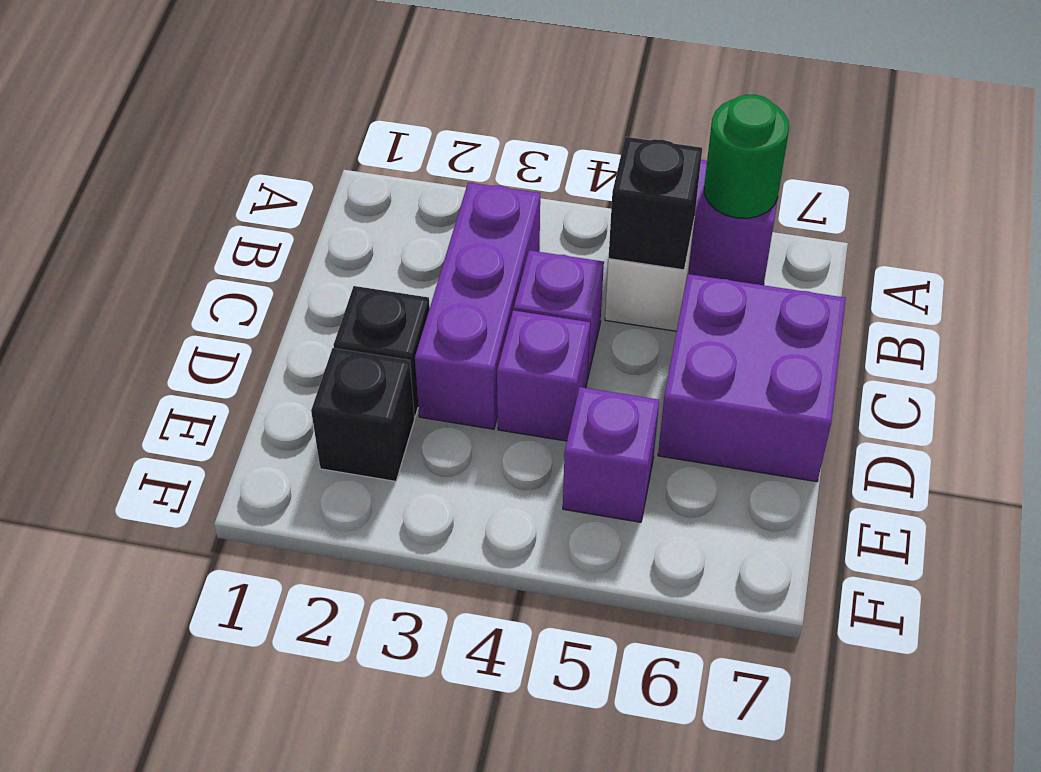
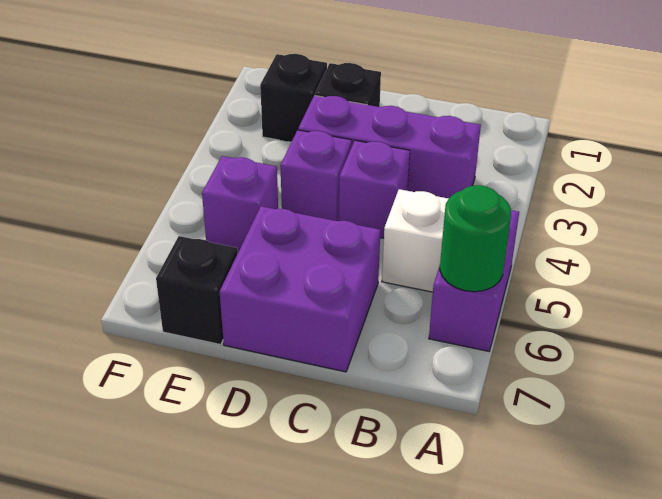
black brick B5 level 2 -> black brick E7 level 1

